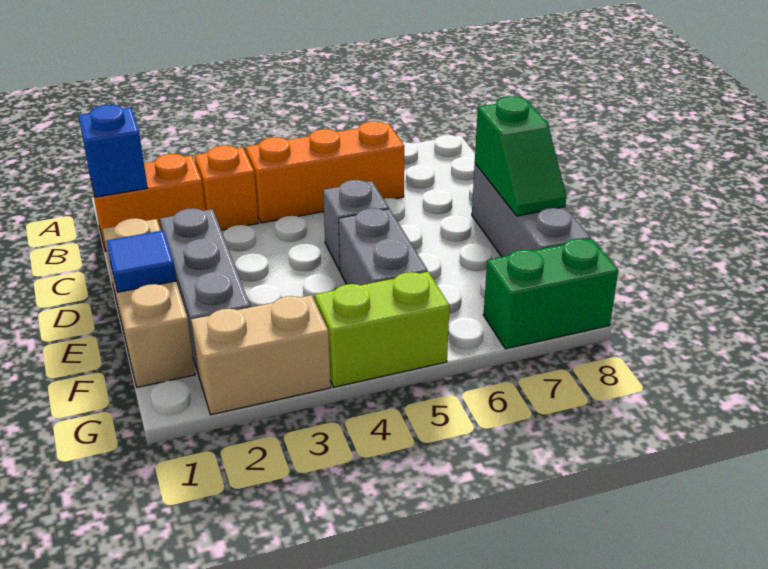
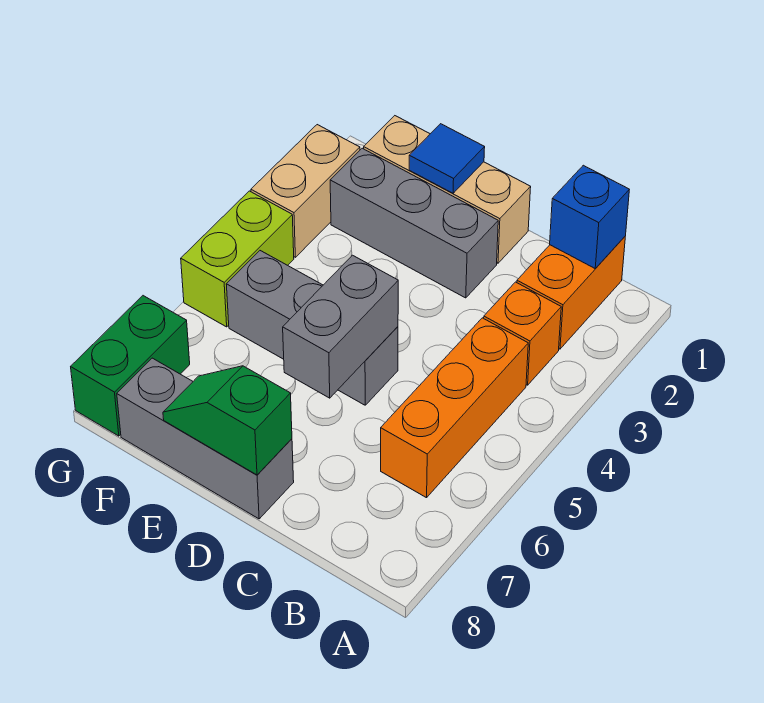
none -> grey brick D5:D6 level 2

